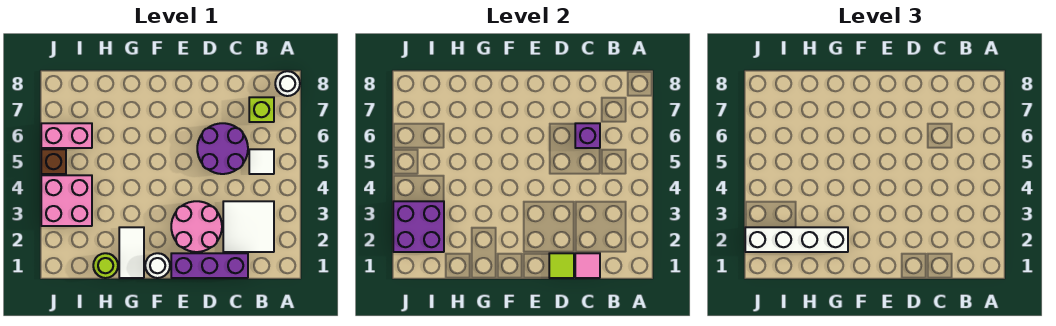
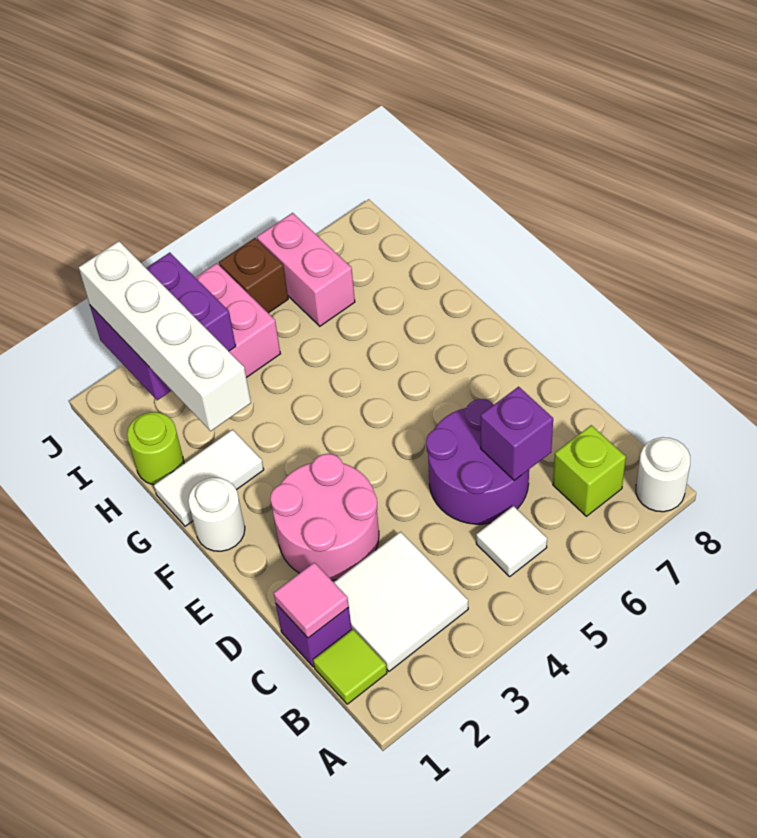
purple brick C1:E1 level 1 -> purple brick C1 level 1
lime tile D1 level 2 -> lime tile B1 level 1

